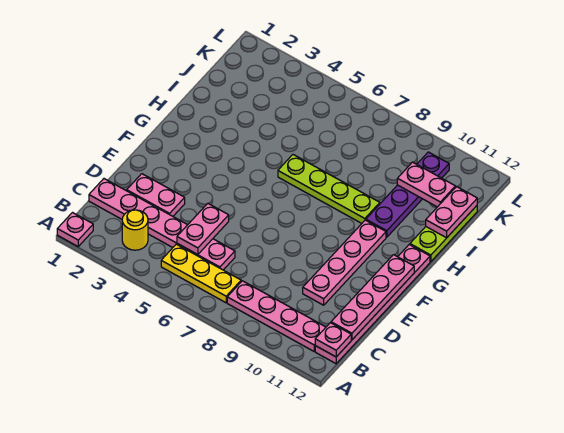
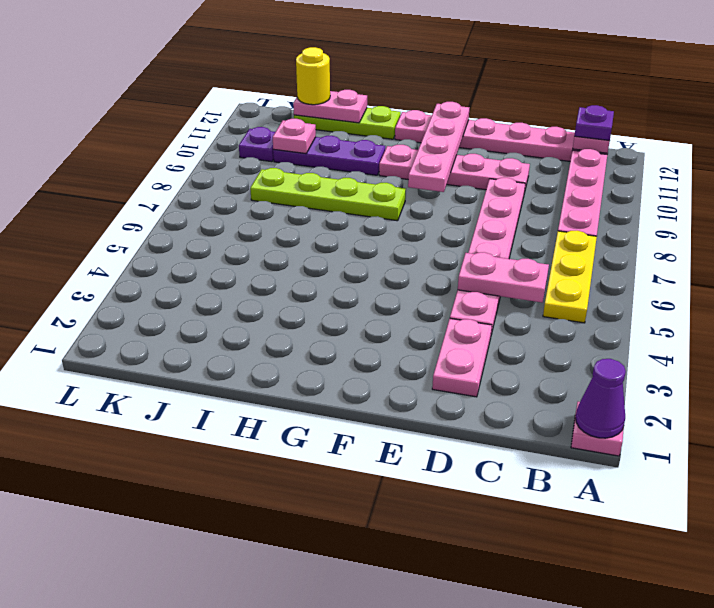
none -> purple cone A1 level 2
yellow round brick B3 level 1 -> yellow round brick J12 level 3
none -> purple plate B12 level 3
pink plate C1:C6 level 1 -> pink plate D4:D9 level 1
pink plate C12:F12 level 2 -> pink plate F9:F12 level 2
lime plate H6:H9 level 1 -> lime plate G8:J8 level 1
pink plate J10:J11 level 2 -> pink plate J10 level 2

